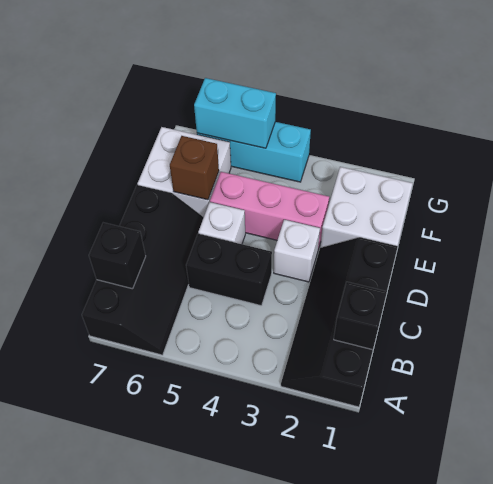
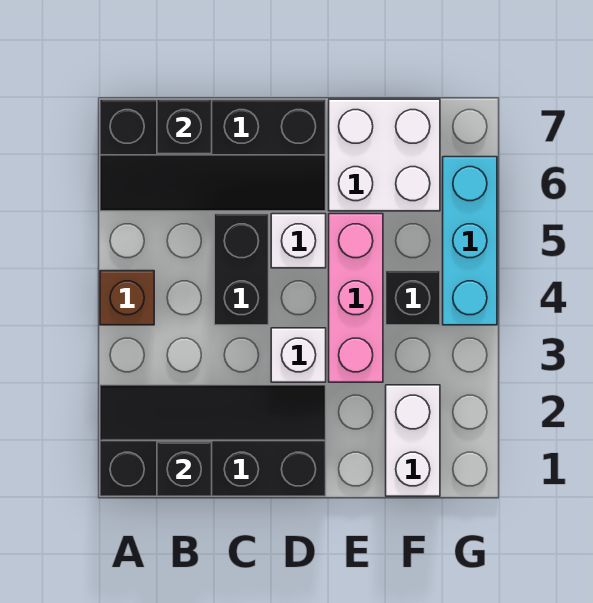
white brick E1:F2 level 1 -> white brick F1:F2 level 1
brown brick E6 level 2 -> brown brick A4 level 1
none -> black brick F4 level 1
cyan brick G5:G6 level 2 -> none

